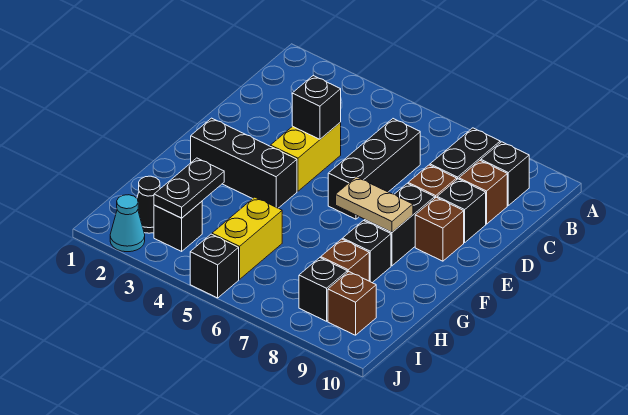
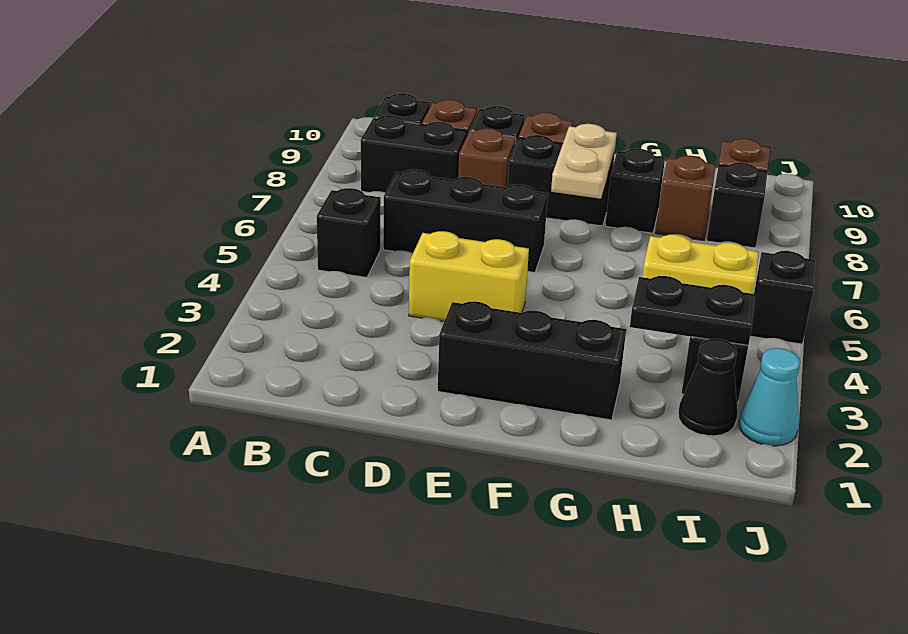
black brick D4 level 2 -> black brick B5 level 1
black brick F2:F4 level 1 -> black brick E2:G2 level 1

